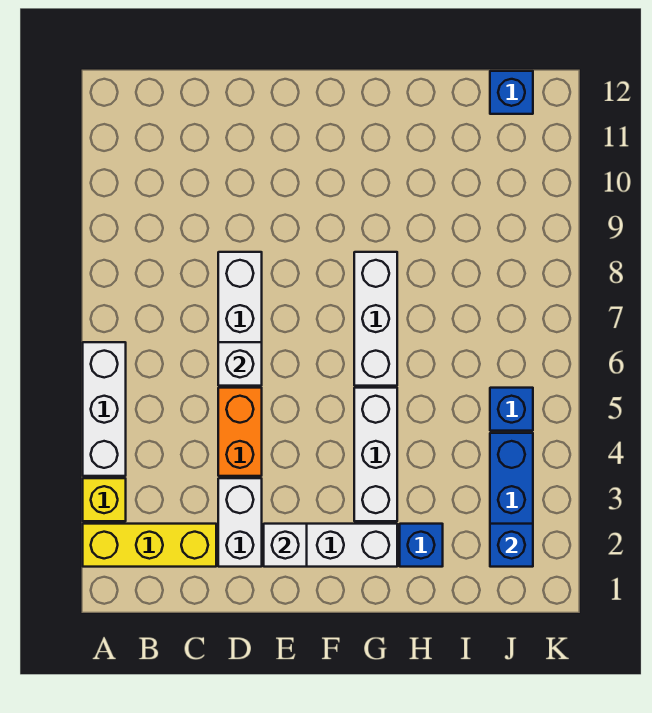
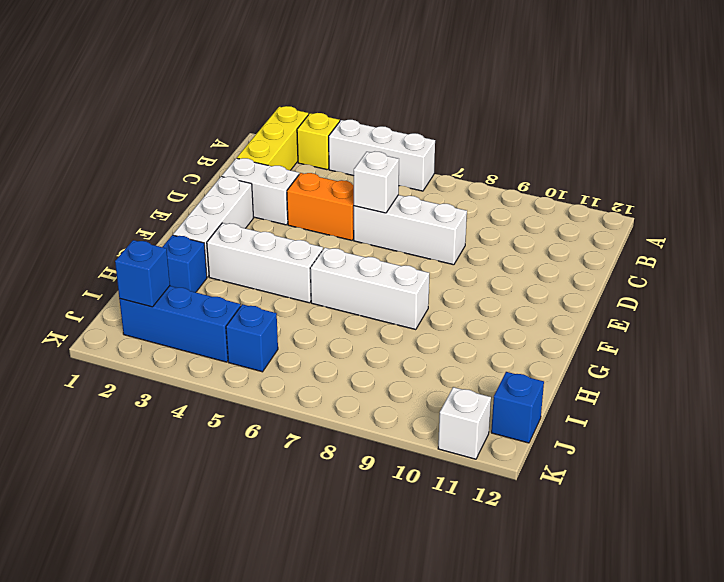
white brick E2 level 2 -> white brick K11 level 1

